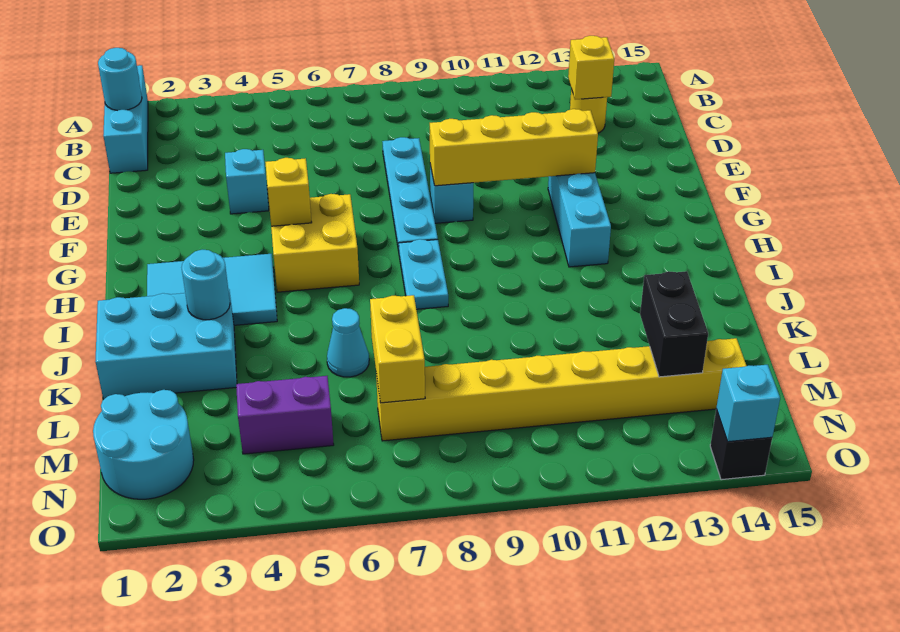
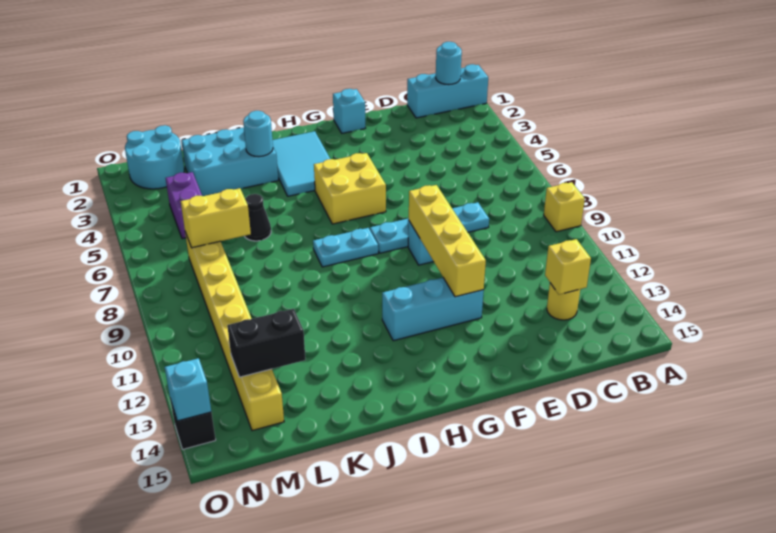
cyan brick E4 level 1 -> cyan brick F1 level 1
yellow brick G5 level 2 -> yellow brick A9 level 1
cyan brick J1:K3 level 1 -> cyan brick J2:L3 level 1
cyan cone K6 level 1 -> black cone K6 level 1

